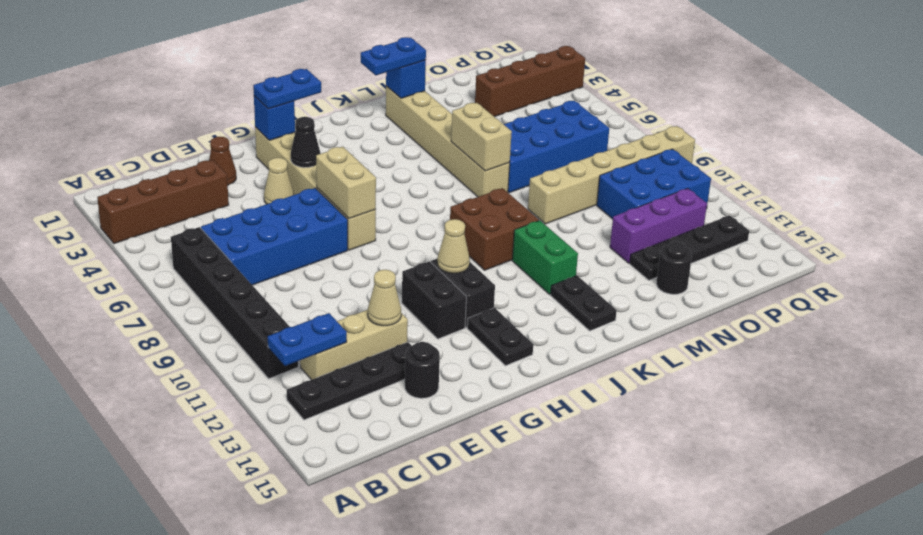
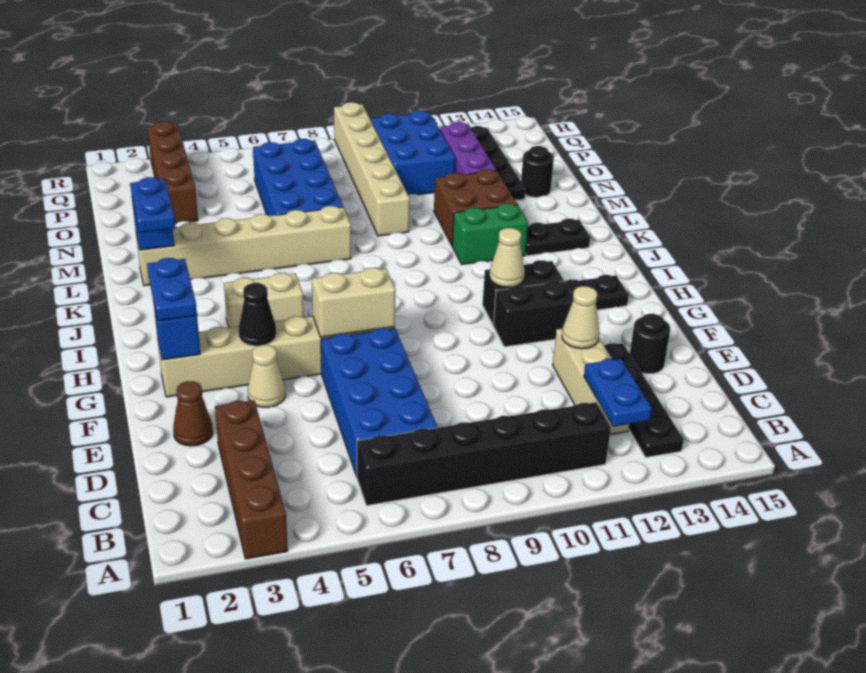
brown brick J9:K10 level 1 -> brown brick L11:M12 level 1
tan brick L6:L7 level 2 -> tan brick I4:I5 level 1

